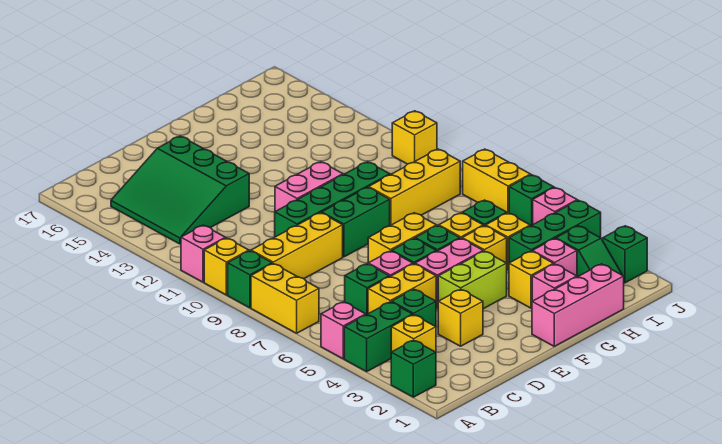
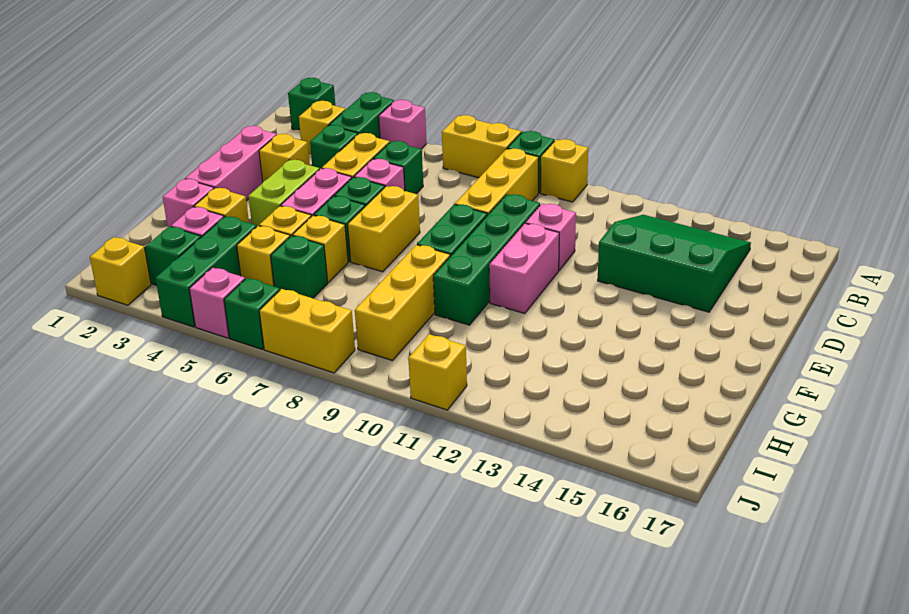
pink brick A11 level 1 -> pink brick D11 level 1
pink brick F1:H1 level 1 -> pink brick D2:F2 level 1
green brick J2 level 1 -> yellow brick J2 level 1

